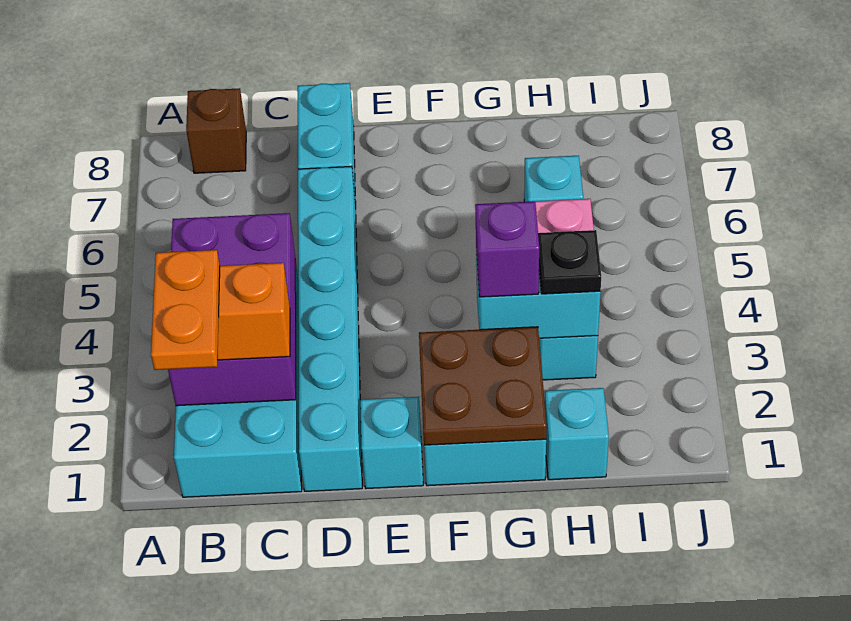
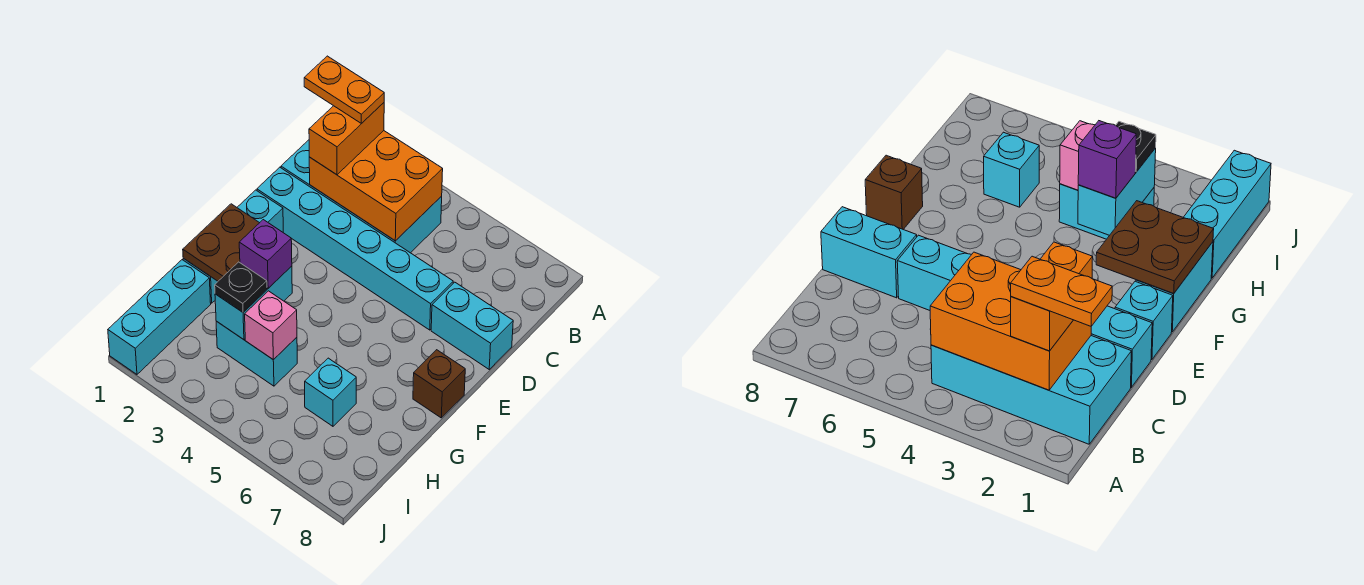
purple brick B2:C4 level 2 -> orange brick B2:C4 level 2
brown brick B8 level 1 -> brown brick F8 level 1
cyan brick H1 level 1 -> cyan brick H1:J1 level 1

